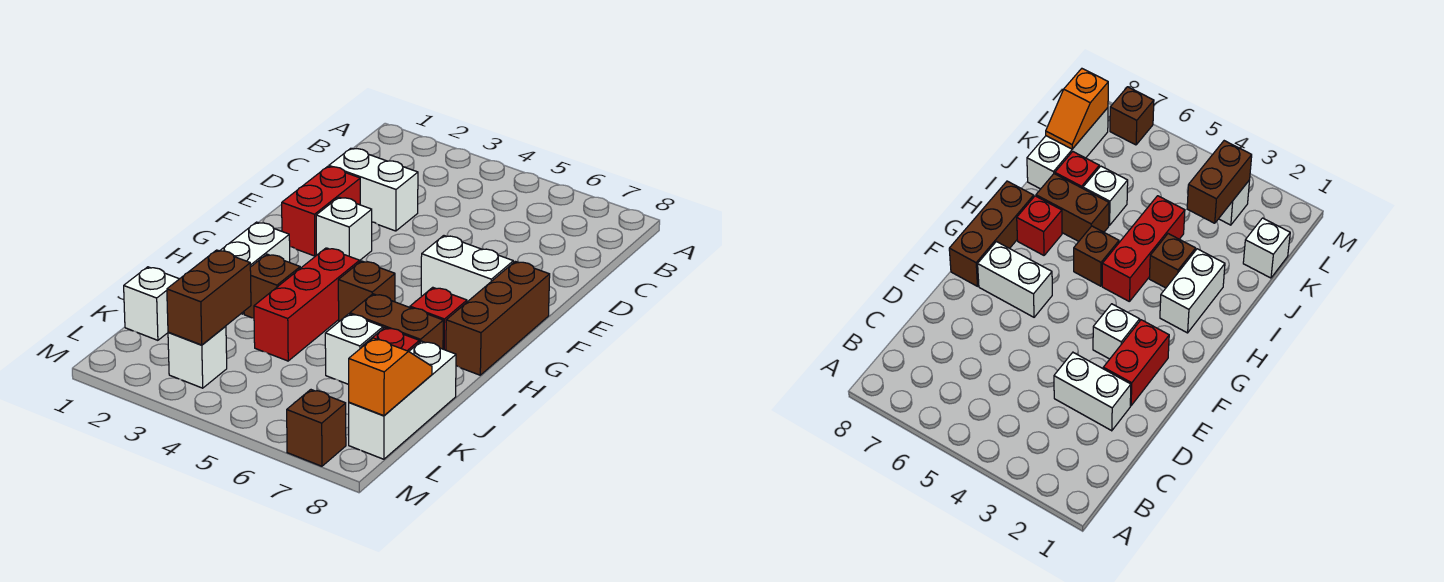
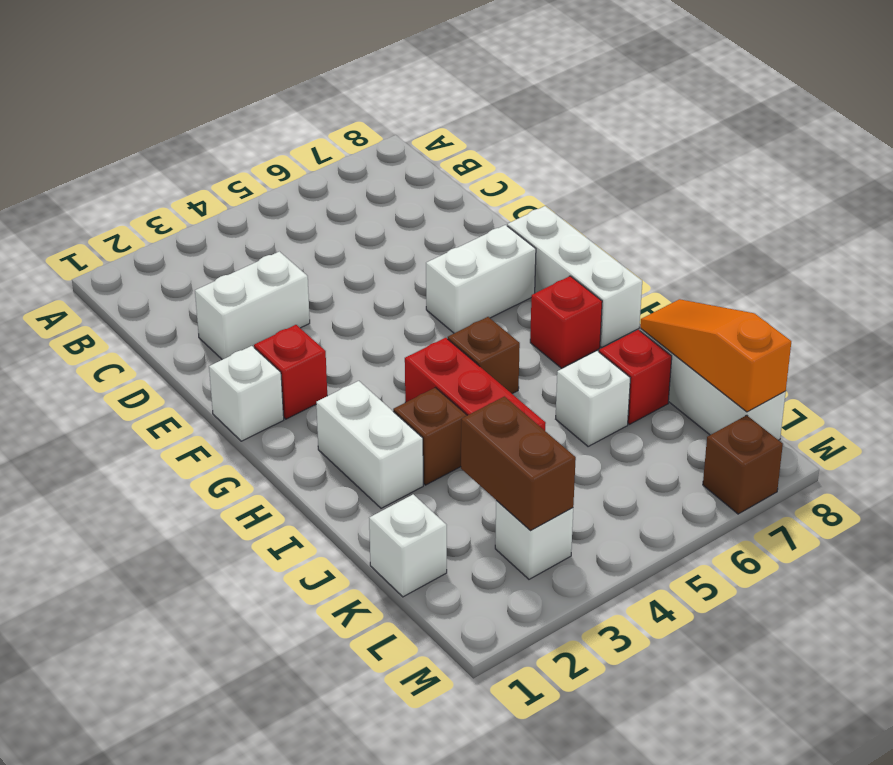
red brick E2:F2 level 1 -> red brick F2 level 1
white brick F3 level 1 -> white brick F1 level 1
brown brick F8:H8 level 1 -> white brick F8:H8 level 1
brown brick I6:I7 level 1 -> none
orange slope K8:L8 level 2 top L -> orange slope J8:L8 level 2 top L

